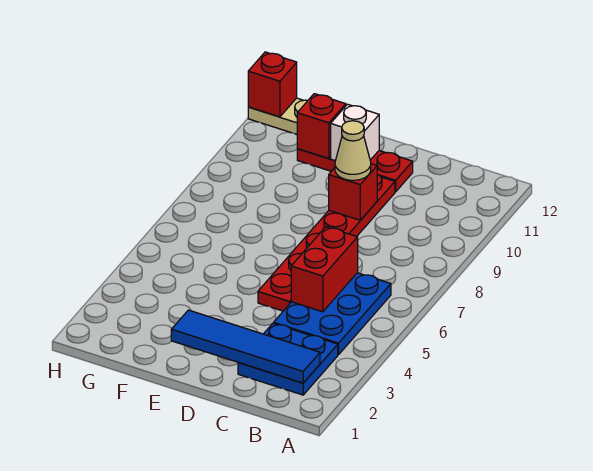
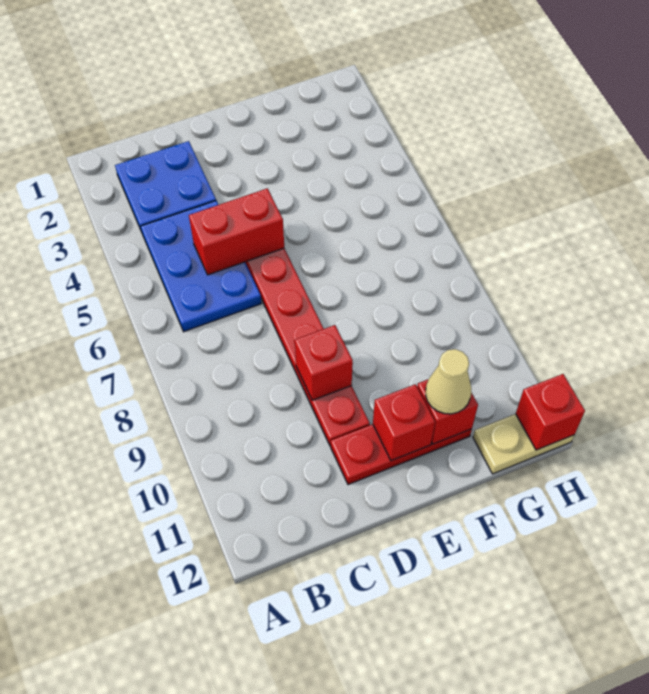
blue tile B2:E2 level 2 -> none
red brick C5:C6 level 2 -> red brick C5:D5 level 2
tan cone D9 level 3 -> tan cone F11 level 3
white brick E11 level 2 -> red brick E11 level 2

